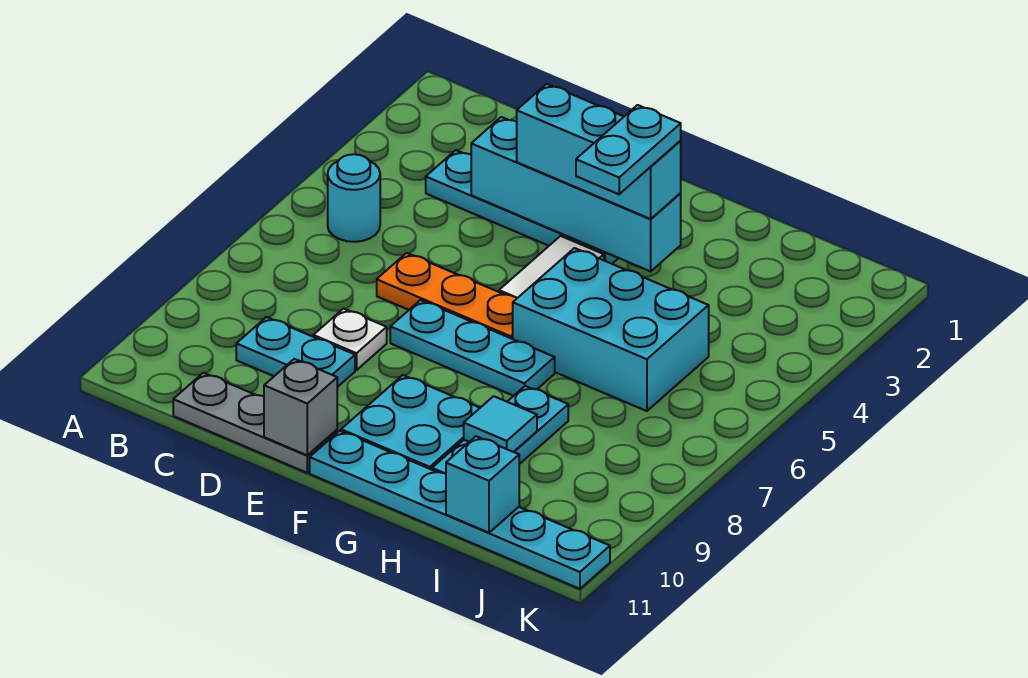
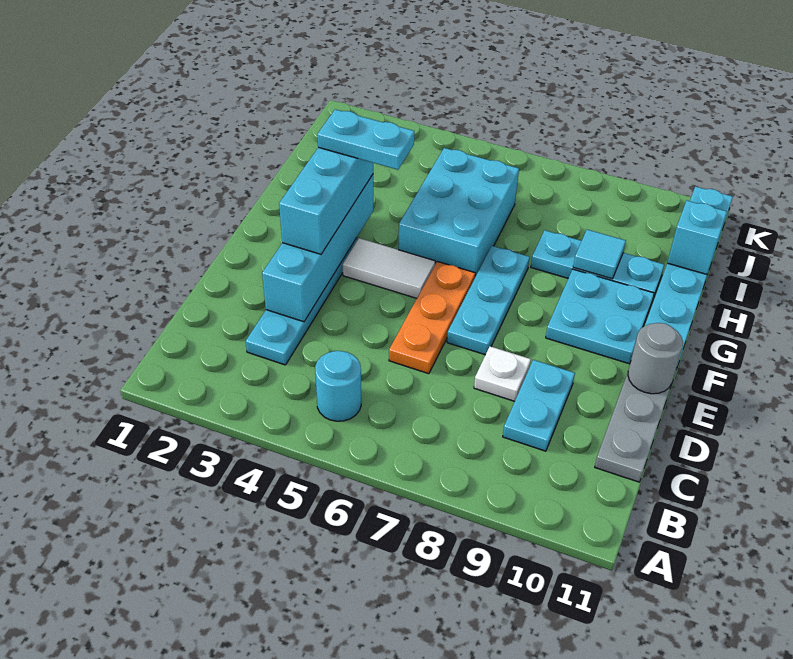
grey brick E11 level 2 -> grey round brick E11 level 2

